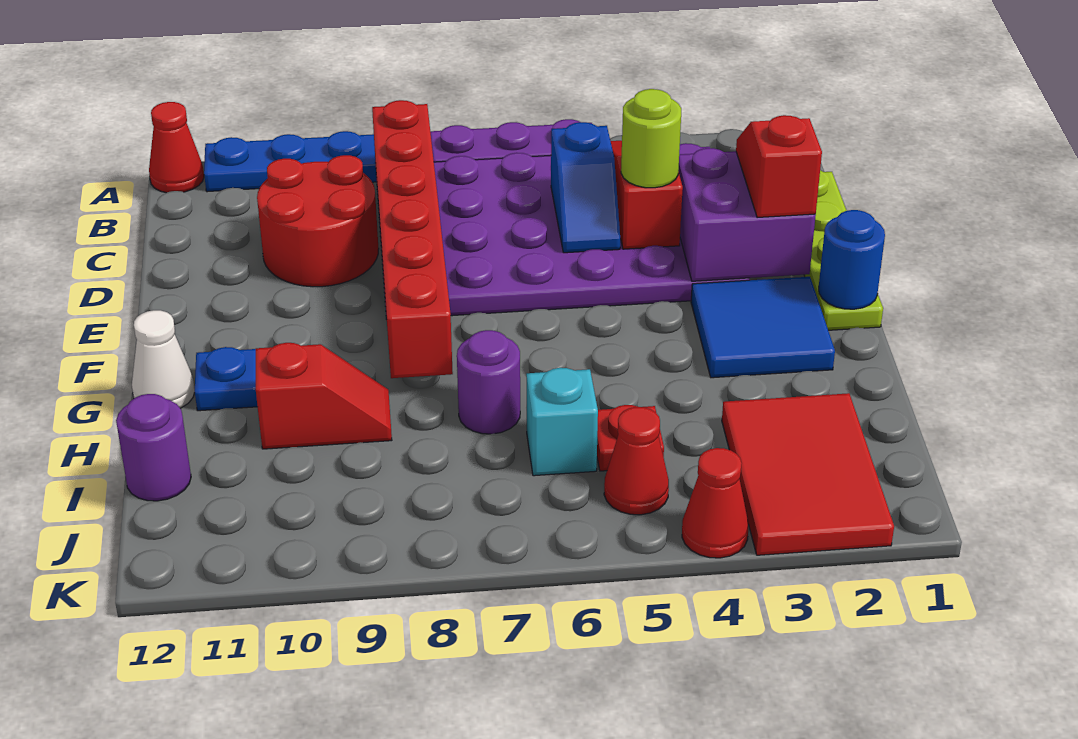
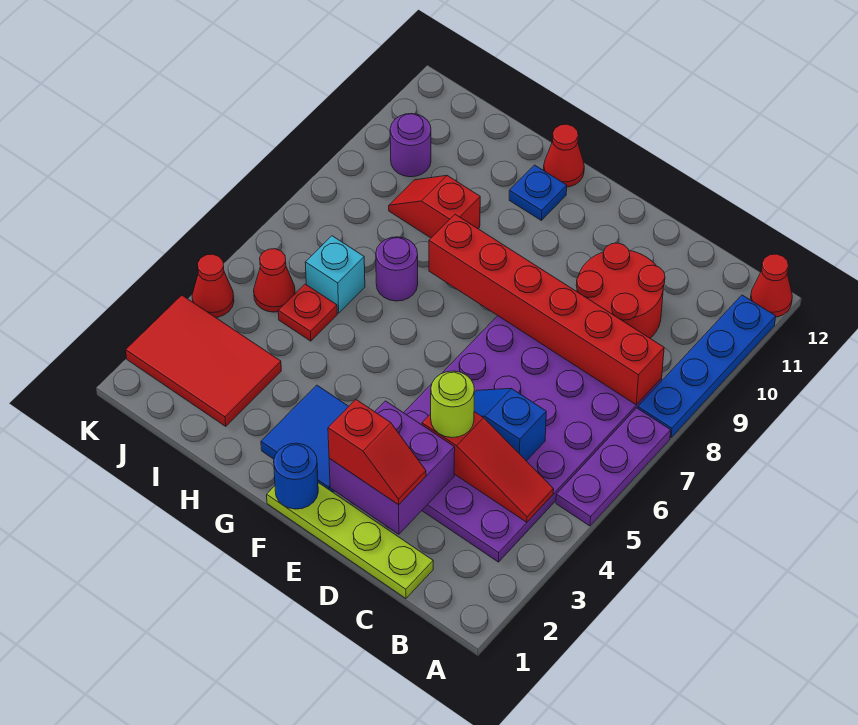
white cone G12 level 1 -> red cone G12 level 1
red slope H9:H10 level 1 top 10 -> red slope H9:I9 level 1 top H
purple round brick I12 level 1 -> purple round brick J10 level 1

